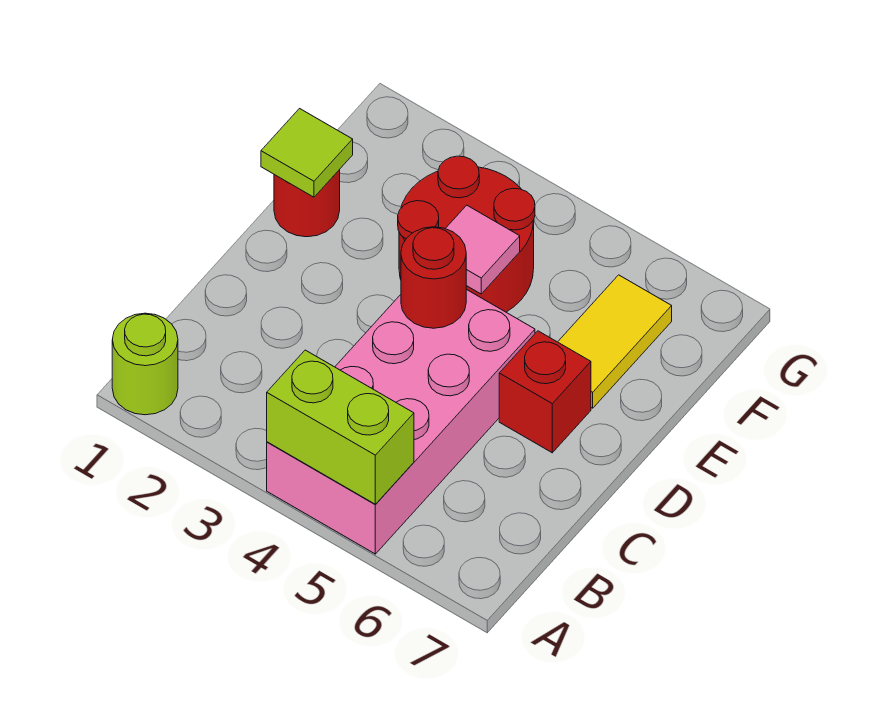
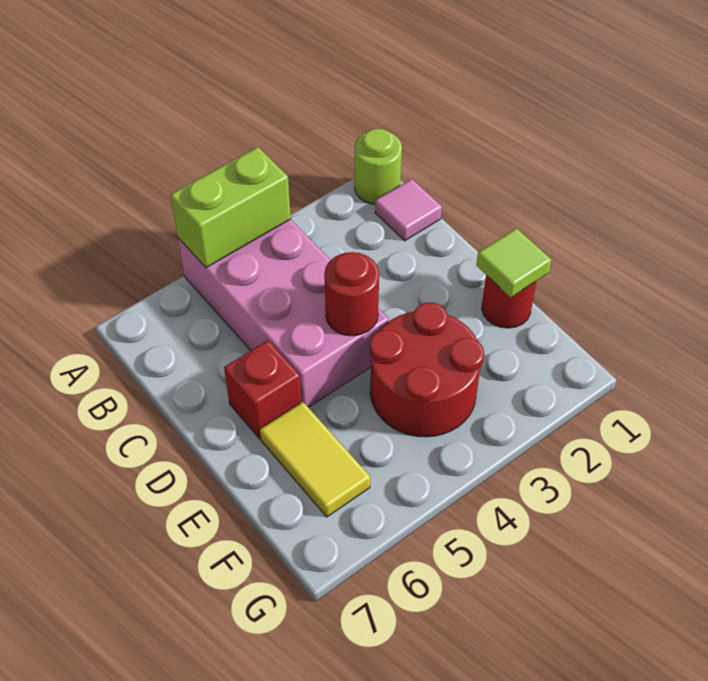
pink tile E4 level 2 -> pink tile B1 level 1

